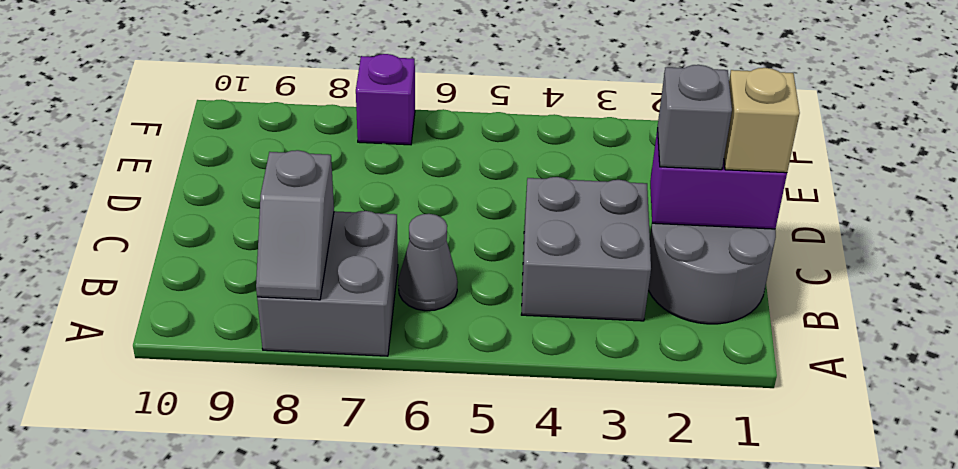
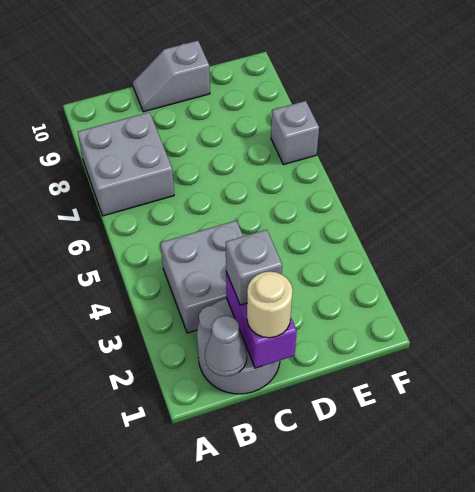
grey slope A8:B8 level 2 top B -> grey slope C10:D10 level 1 top D
grey cone B6 level 1 -> grey cone B1 level 2
tan brick C1 level 3 -> tan round brick C1 level 3
purple brick F7 level 1 -> grey brick F7 level 1

